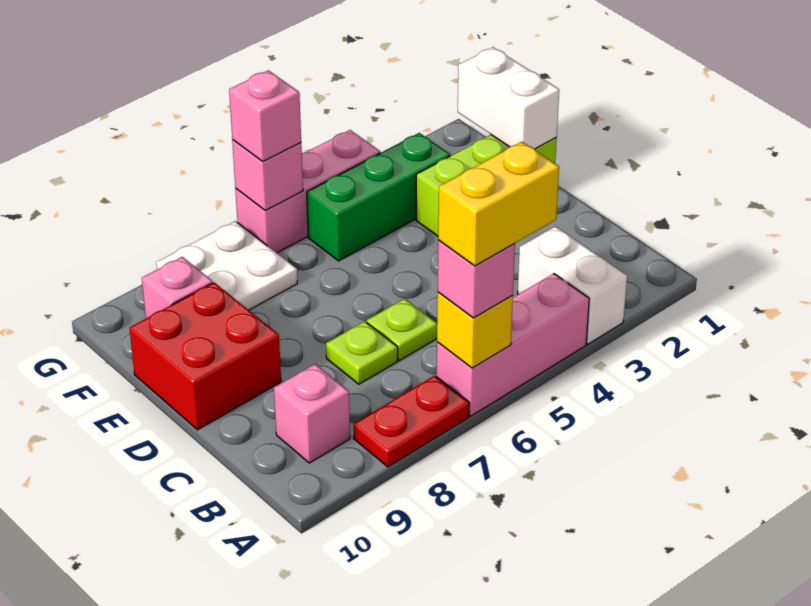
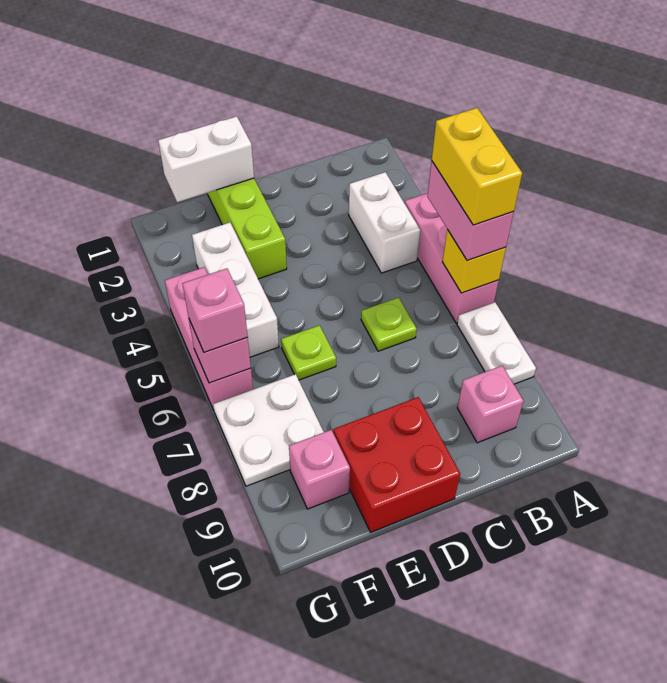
white brick A3:B3 level 1 -> white brick B3:B4 level 1
pink brick A6 level 3 -> pink brick A5:A6 level 3
red plate A7:A8 level 1 -> white plate A7:A8 level 1
lime plate C7 level 1 -> lime plate E6 level 1
green brick F3:F5 level 1 -> white brick F3:F5 level 1

